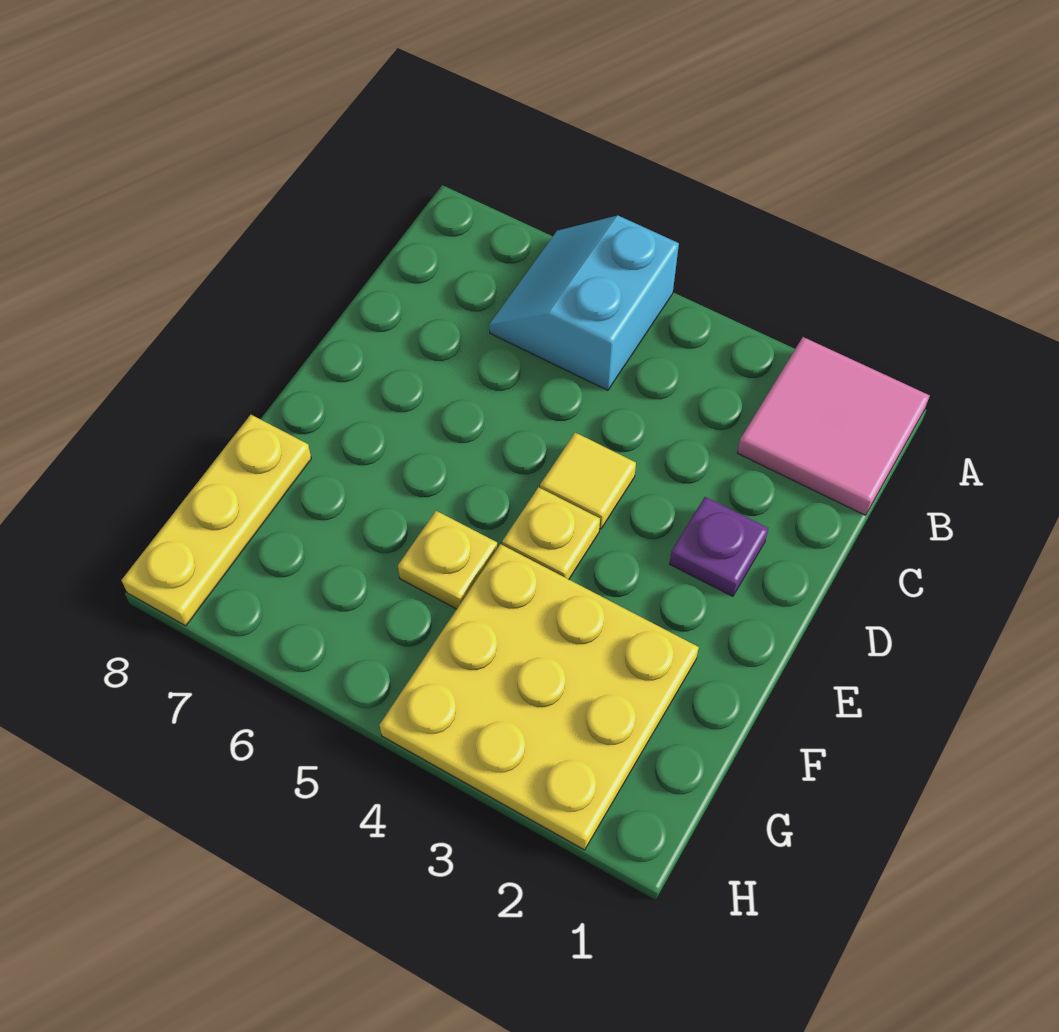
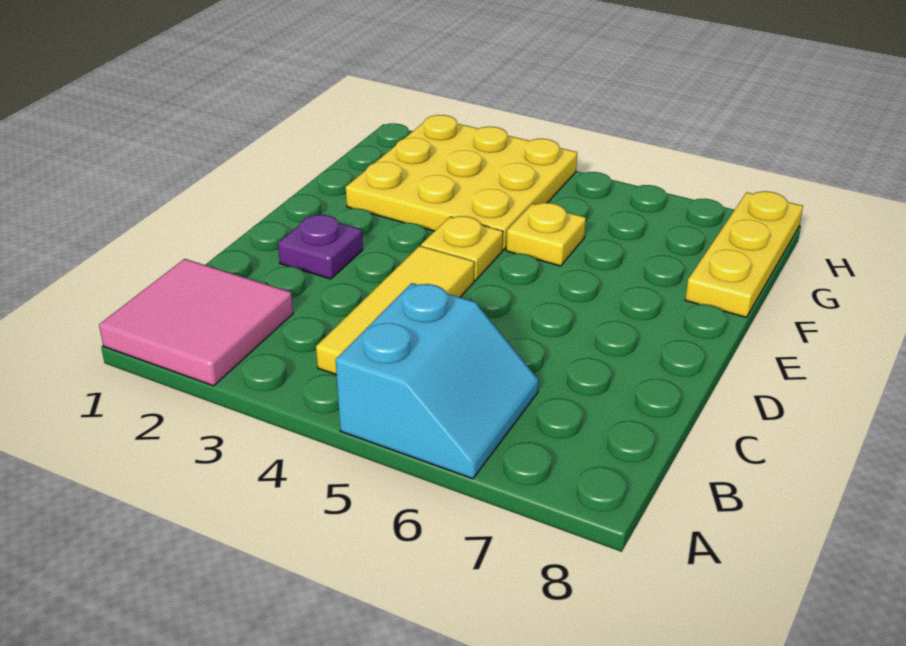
yellow tile D4 level 1 -> yellow tile B4:D4 level 1

